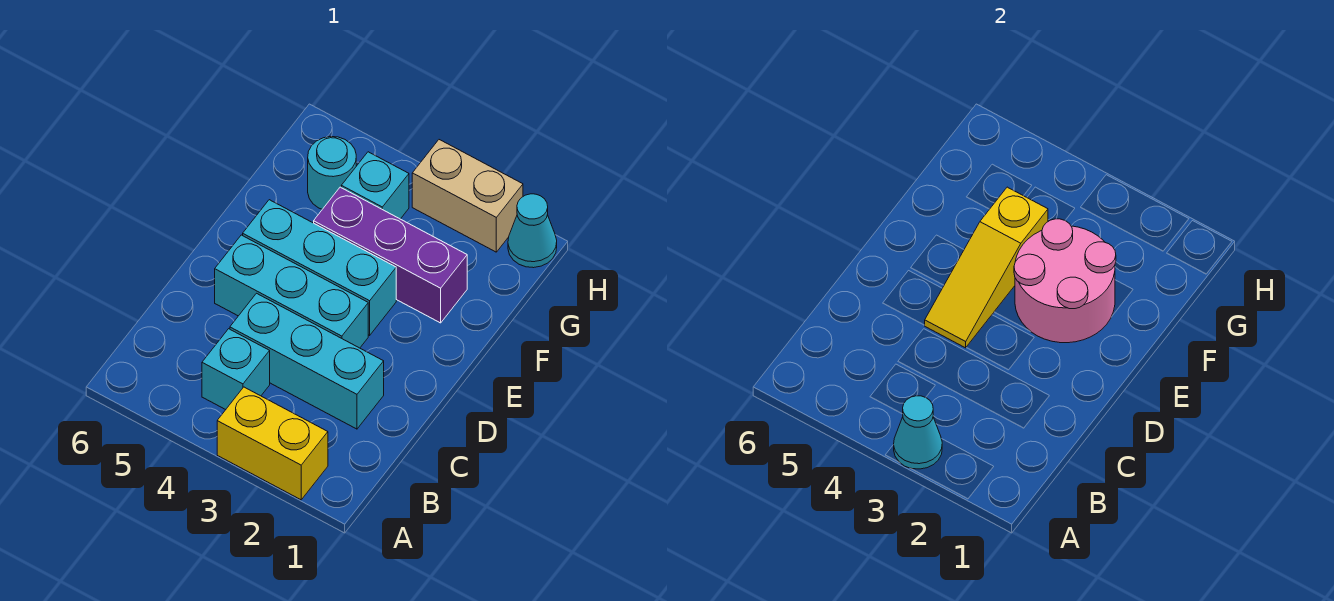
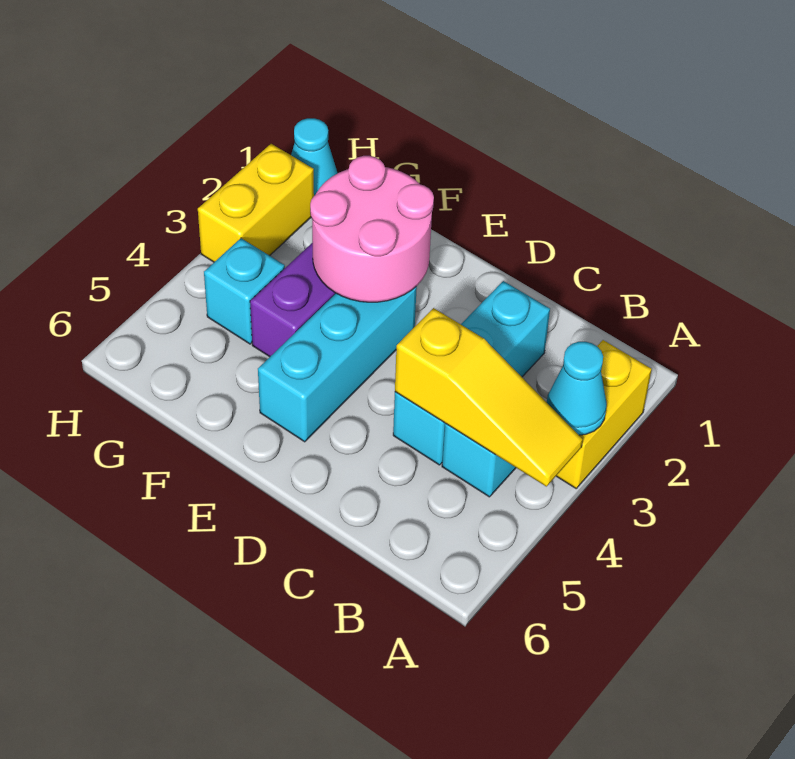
cyan brick D3:D5 level 1 -> none
yellow slope D4:F4 level 2 top F -> yellow slope A4:C4 level 2 top C
cyan round brick G5 level 1 -> none
tan brick H2:H3 level 1 -> yellow brick H2:H3 level 1

